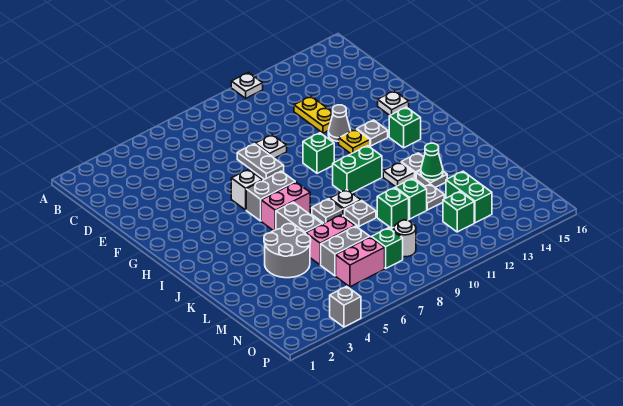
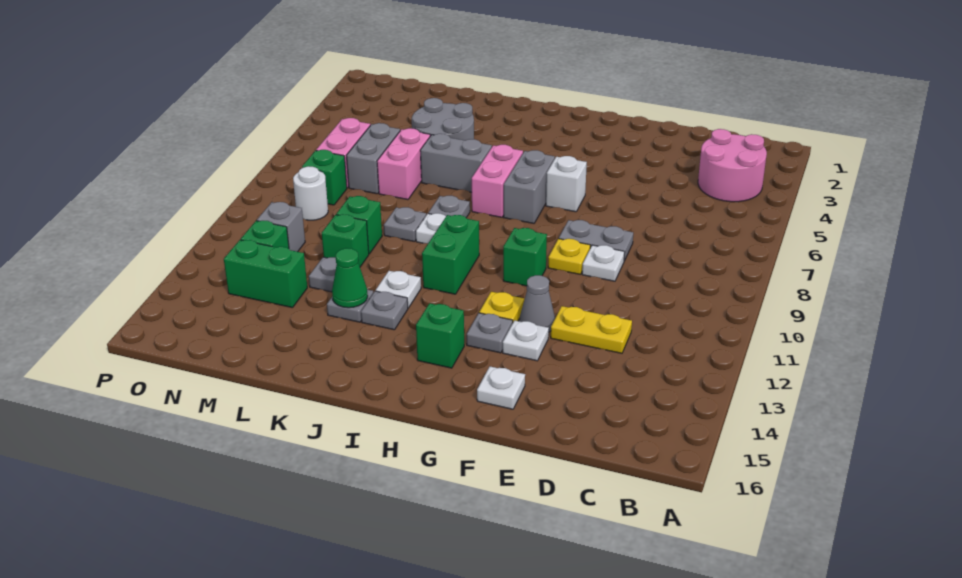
white plate A11 level 1 -> white plate F13 level 1
none -> pink round brick B3:C4 level 1
none -> yellow plate F9 level 1
grey brick P4 level 1 -> grey brick N11 level 1

